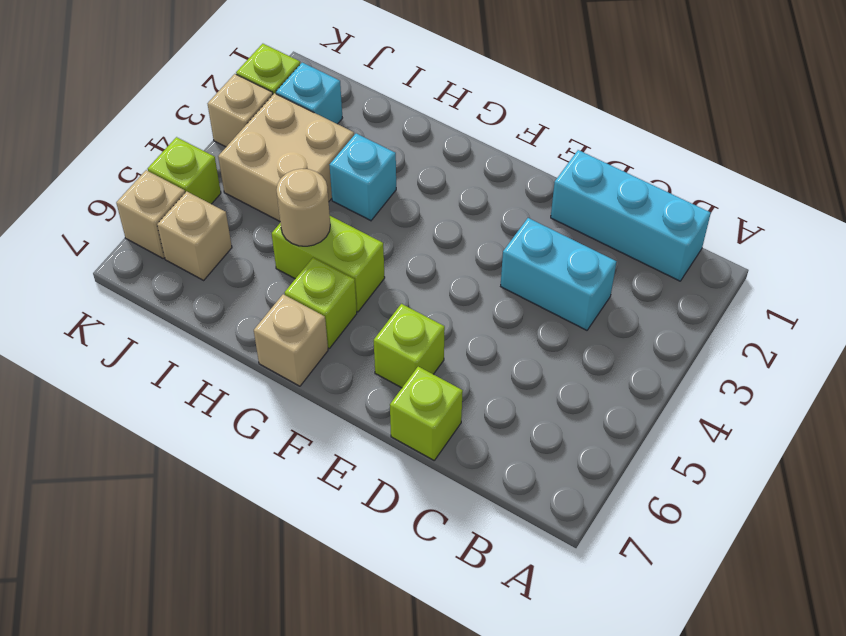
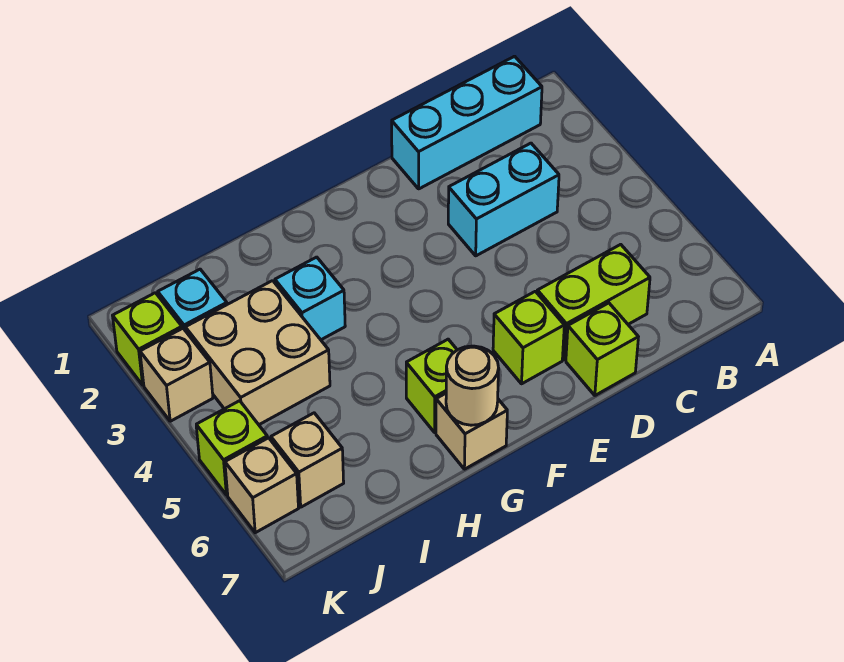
lime brick G5:H5 level 1 -> lime brick C6:D6 level 1
tan round brick H5 level 2 -> tan round brick G7 level 2

